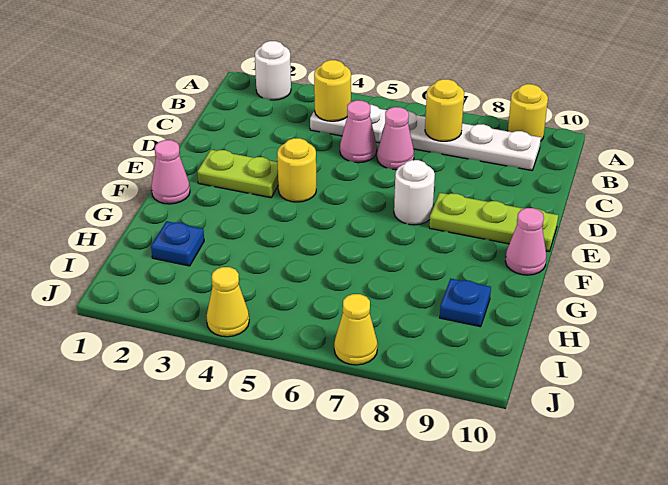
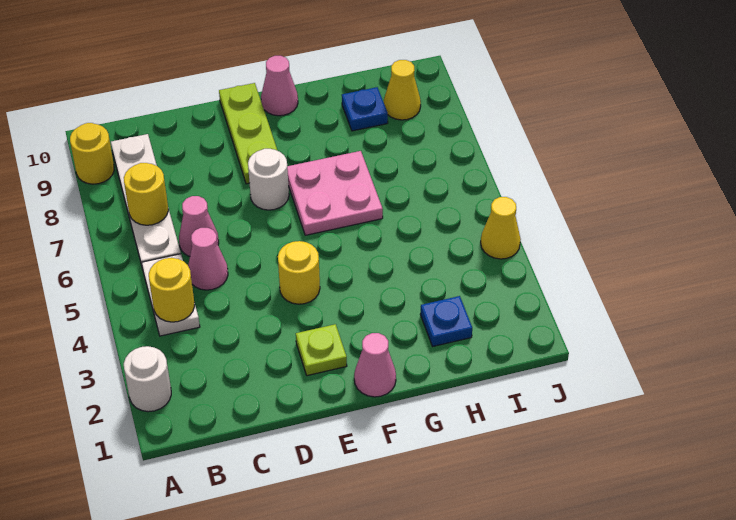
lime plate E2:E3 level 1 -> lime plate E2 level 1
none -> pink plate F6:G7 level 1
yellow cone J7 level 1 -> yellow cone I9 level 1

